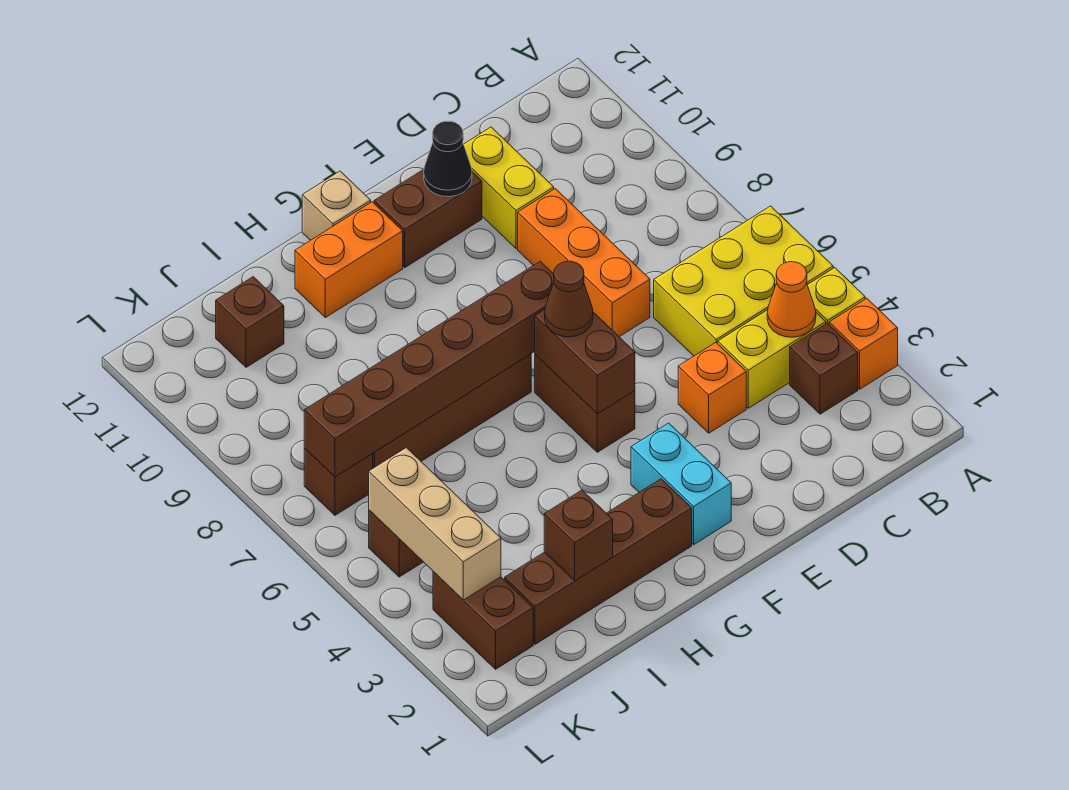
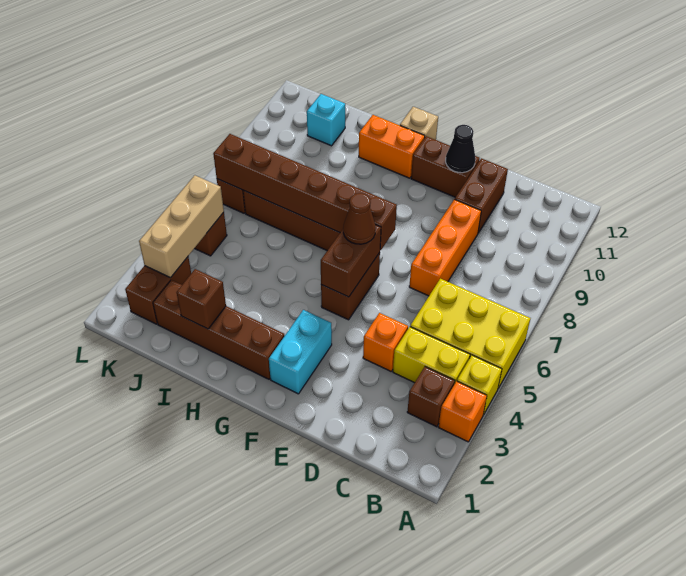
orange cone B4 level 2 -> none
yellow brick D10:D11 level 1 -> brown brick D10:D11 level 1
brown brick J11 level 1 -> cyan brick J11 level 1

